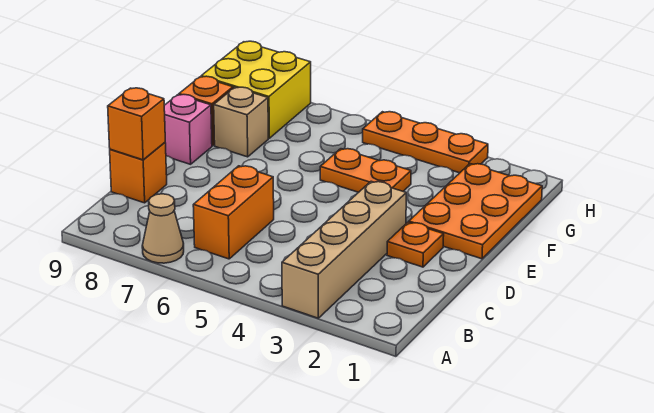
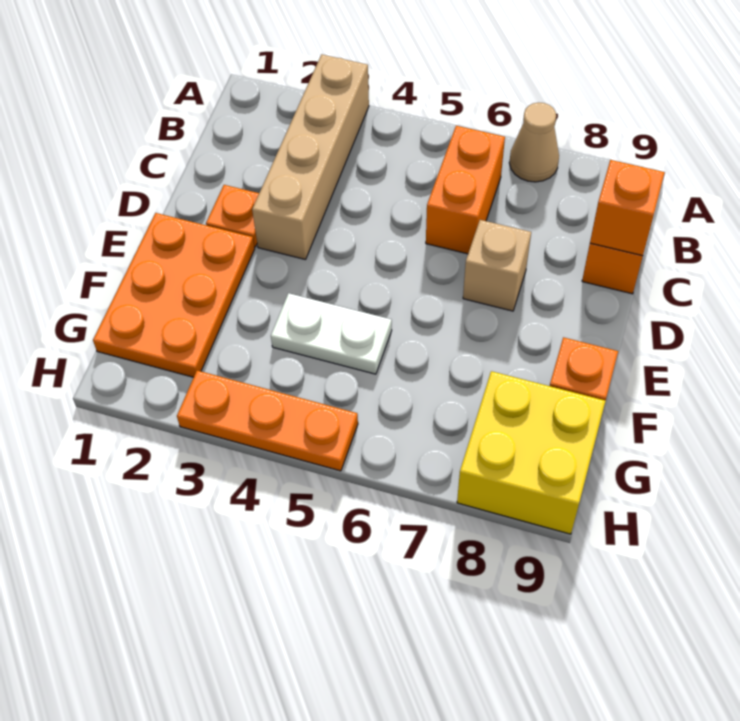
pink brick E9 level 1 -> none
orange plate F4:F5 level 1 -> white plate F4:F5 level 1
tan brick F8 level 1 -> tan brick D7 level 1

